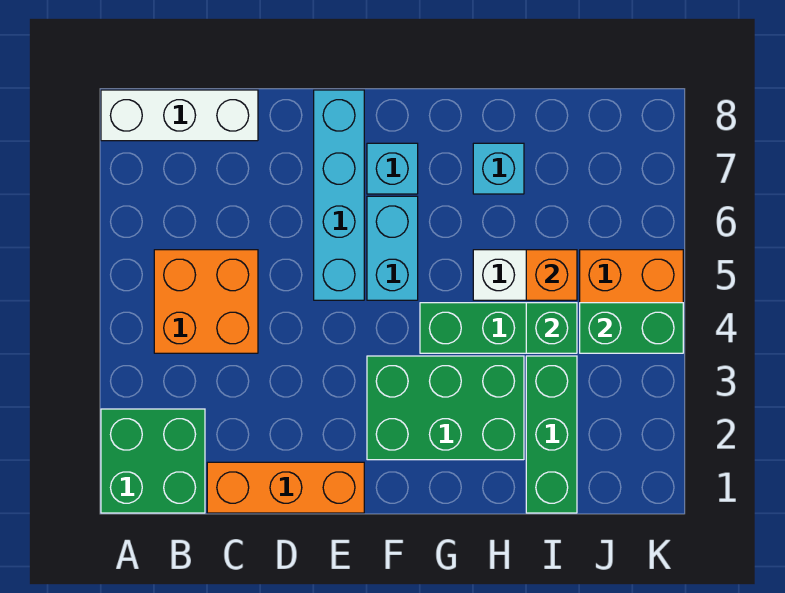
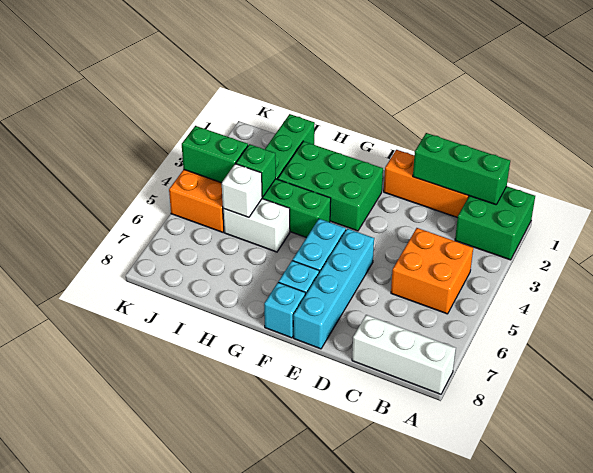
none -> green brick B1:D1 level 2
cyan brick H7 level 1 -> cyan brick F8 level 1
orange brick I5 level 2 -> white brick I5 level 2

